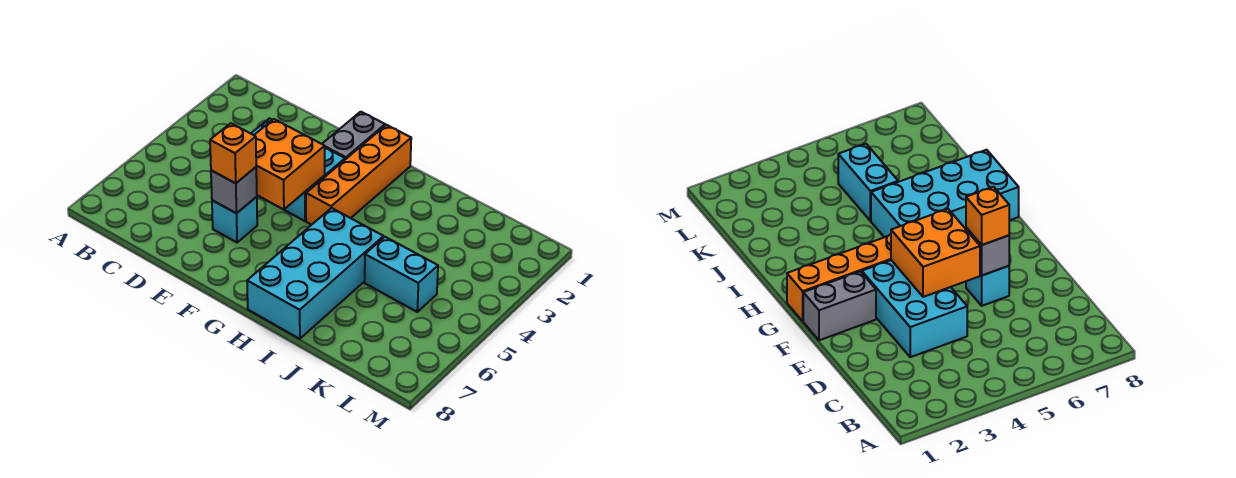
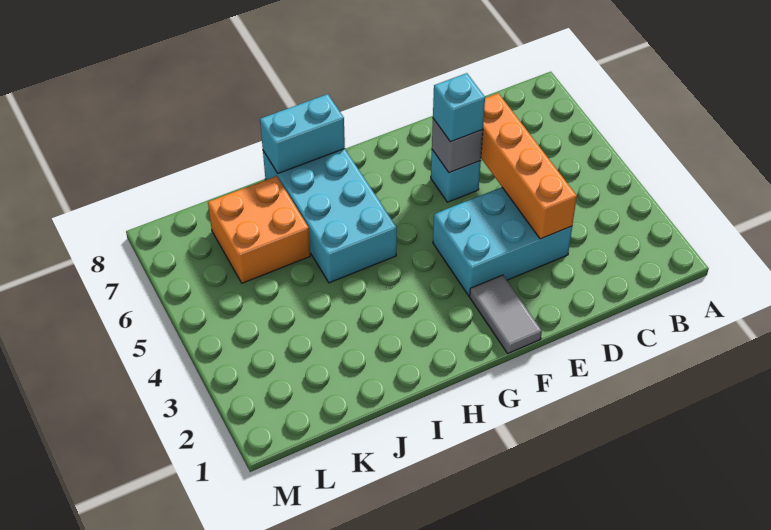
orange brick E4:F5 level 2 -> orange brick J6:K7 level 1
orange brick E6 level 3 -> cyan brick E6 level 3
grey brick F1:F2 level 1 -> grey tile F1:F2 level 1
orange brick G1:G4 level 1 -> orange brick D3:D6 level 2
cyan brick J5:K5 level 1 -> cyan brick H8:I8 level 2

